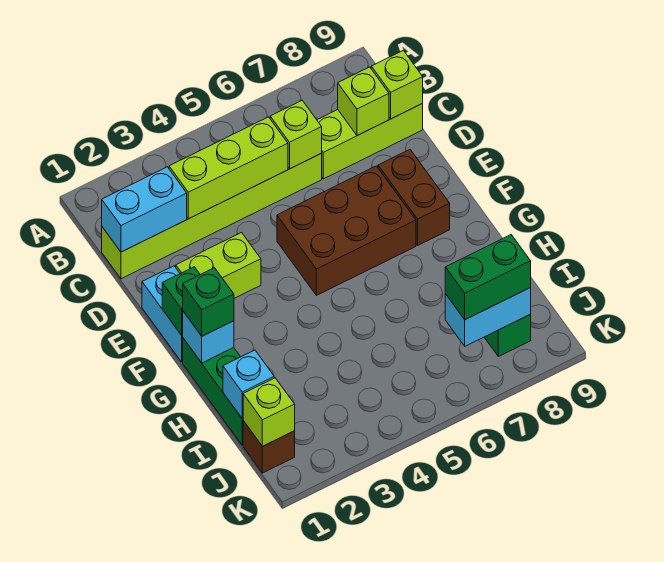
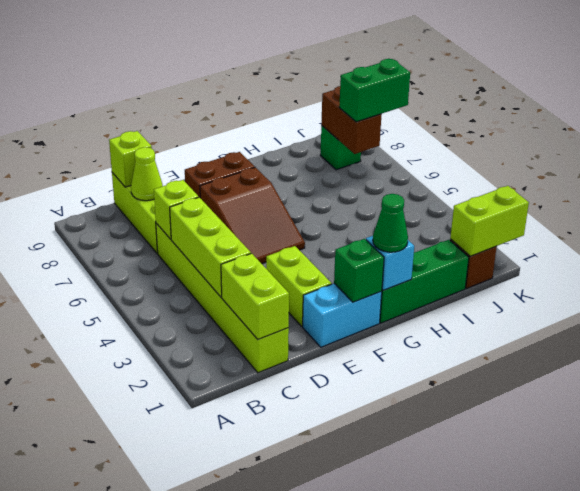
cyan brick C1:C2 level 2 -> lime brick C1:C2 level 2
lime brick C8 level 2 -> lime cone C8 level 2
brown brick E5:F7 level 1 -> brown slope E5:F7 level 1 top 7
green brick G1 level 3 -> green cone G1 level 3
cyan brick I1 level 2 -> none
lime brick J1 level 2 -> lime brick J1:K1 level 2
cyan brick J7:J8 level 2 -> brown brick J7:J8 level 2
green brick J7:J8 level 3 -> green brick J7:K7 level 3

